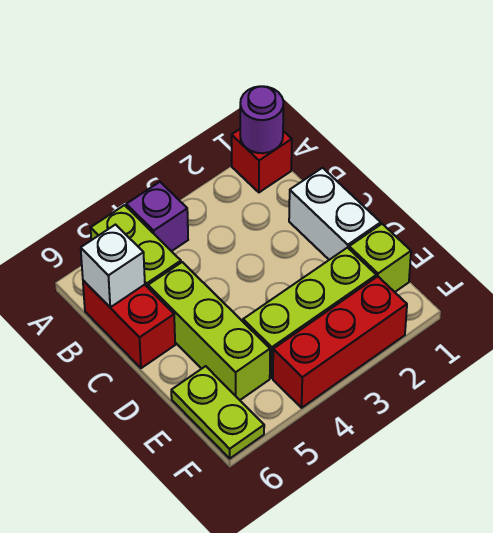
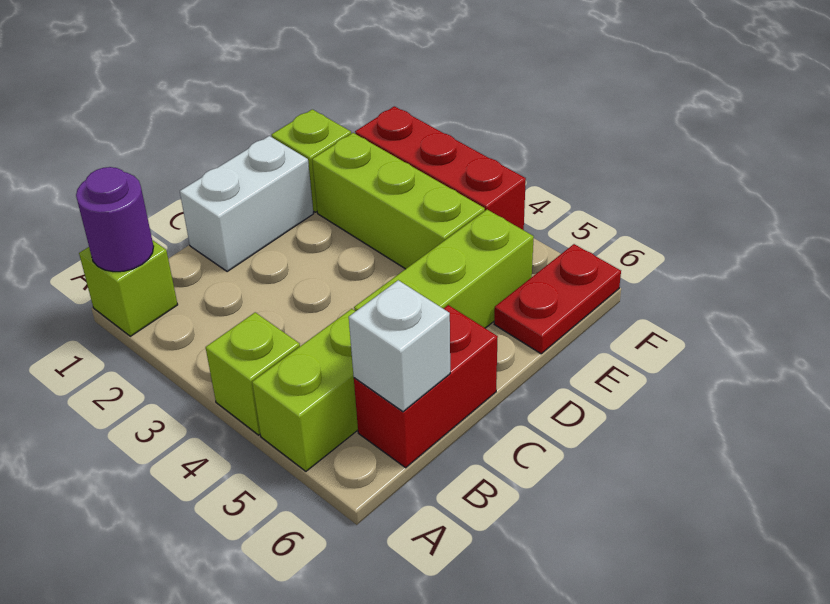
red brick A1 level 1 -> lime brick A1 level 1
purple brick A4 level 1 -> lime brick A4 level 1
lime plate E6:F6 level 1 -> red plate E6:F6 level 1

